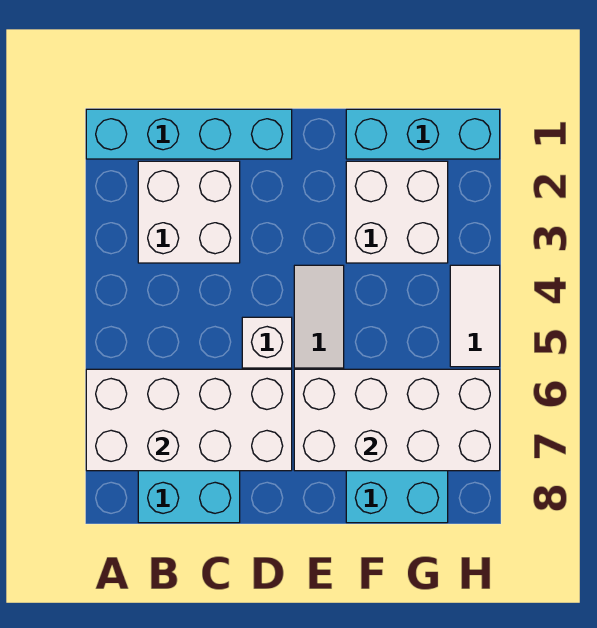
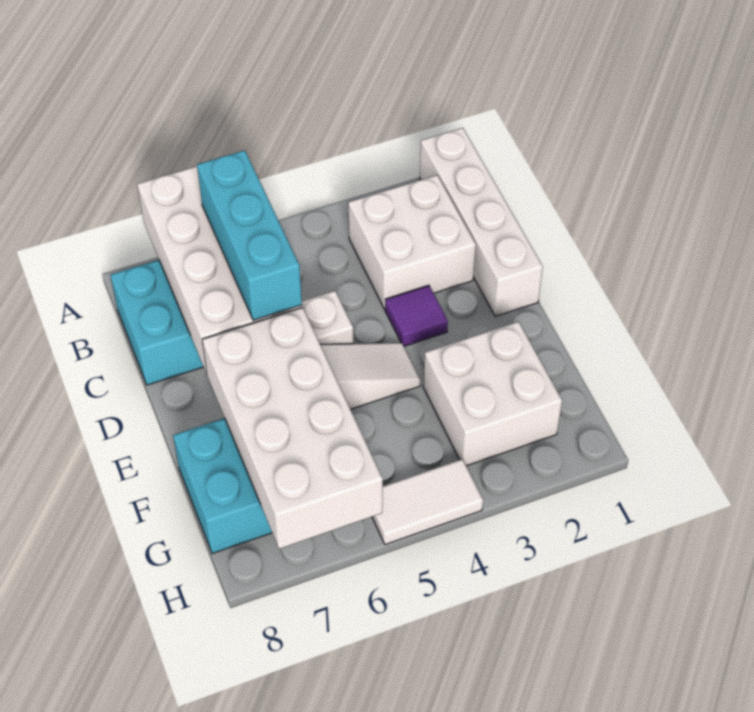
cyan brick A1:D1 level 1 -> white brick A1:D1 level 1
none -> purple tile D3 level 1
cyan brick F1:H1 level 1 -> cyan brick B6:D6 level 3

